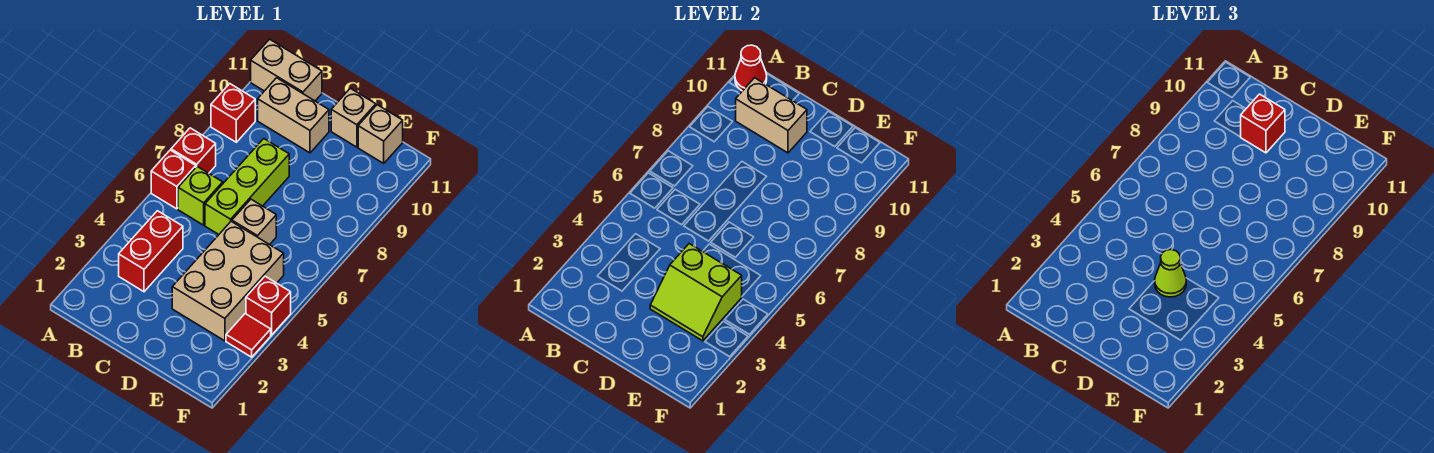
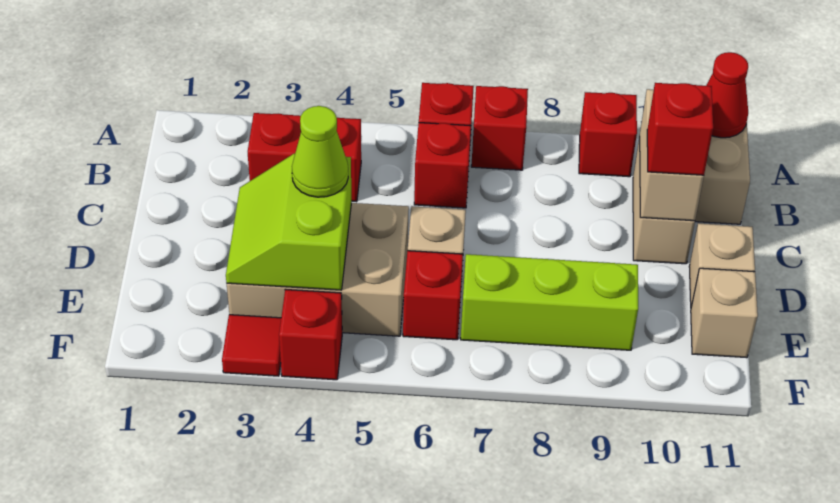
lime brick B6 level 1 -> red brick B6 level 1
lime brick C6:C8 level 1 -> lime brick E7:E9 level 1
none -> red brick E6 level 1

